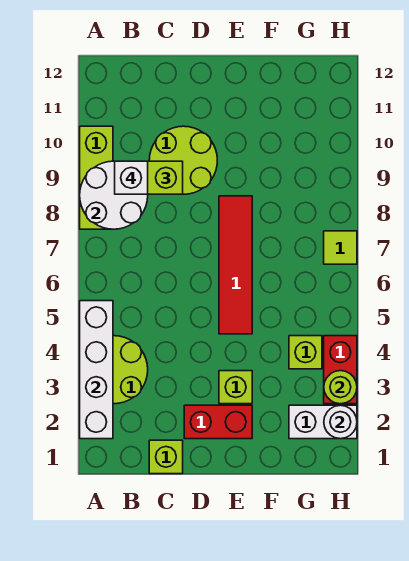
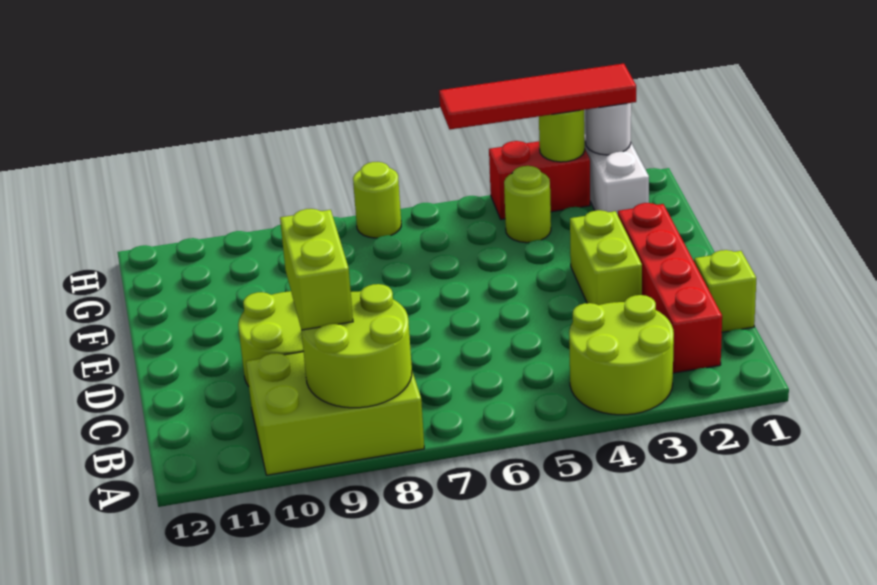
white brick A2:A5 level 2 -> none
lime brick A8:A10 level 1 -> lime brick A8:B10 level 1
white round brick A8:B9 level 2 -> lime round brick A8:B9 level 2
white brick B9 level 4 -> none
red brick D2:E2 level 1 -> red brick B2:E2 level 1
lime brick E3 level 1 -> lime brick D3:E3 level 1
red tile E5:E8 level 1 -> red tile H2:H5 level 3
lime brick G4 level 1 -> lime round brick G4 level 1
lime tile H7 level 1 -> lime round brick H7 level 1

